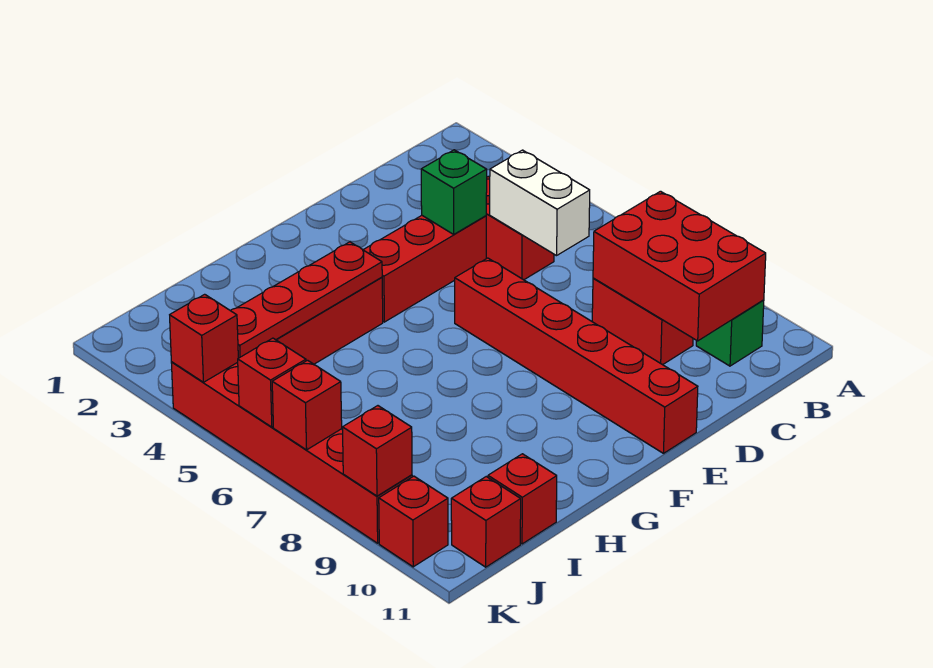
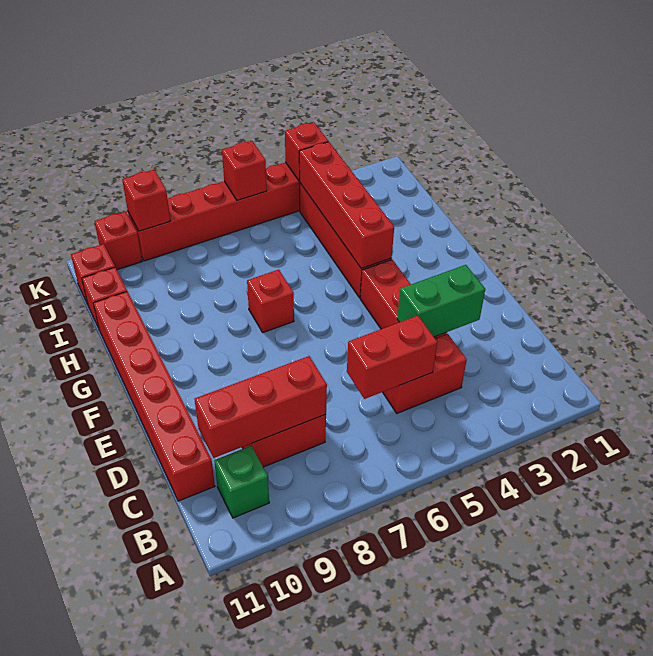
red brick B8:C10 level 2 -> red brick C8:C10 level 2
white brick C5:C6 level 2 -> red brick C5:C6 level 2
green brick D4 level 2 -> green brick D3:D4 level 2
red brick E6:E11 level 1 -> red brick C11:H11 level 1
red plate G4:J4 level 2 -> red brick G4:J4 level 2
red brick K7 level 2 -> red brick G7 level 1

